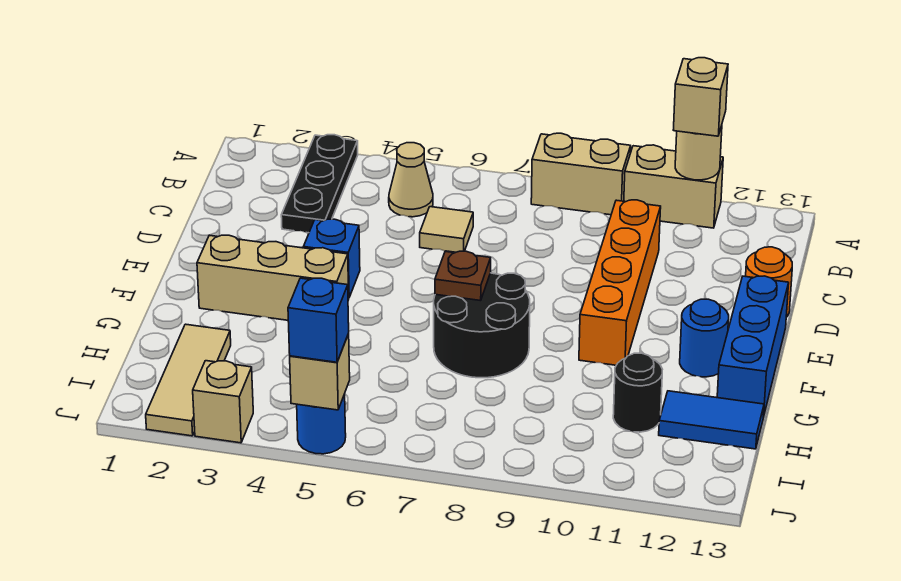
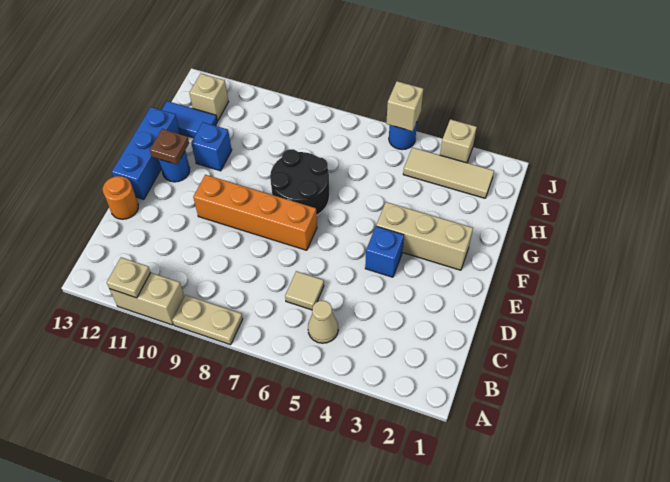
black plate A3:C3 level 1 -> none
tan brick A8:A9 level 1 -> tan plate A8:A9 level 1
tan round brick A11 level 2 -> tan plate A11 level 2
tan brick A11 level 3 -> tan brick I12 level 1
orange brick C10:F10 level 1 -> orange brick E7:E10 level 1
brown plate F7 level 2 -> brown plate F12 level 2
tan tile H2:J2 level 1 -> tan tile I2:I4 level 1
black round brick H11 level 1 -> none
blue brick J5 level 3 -> blue brick G11 level 1

